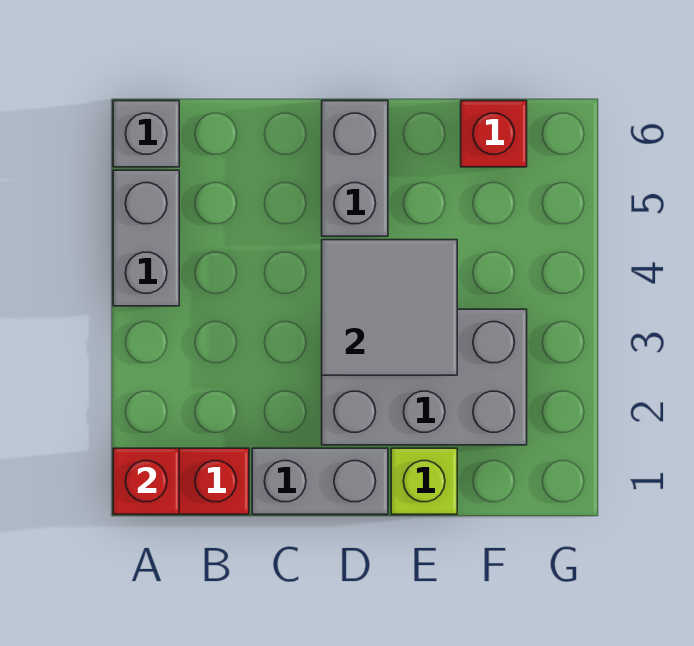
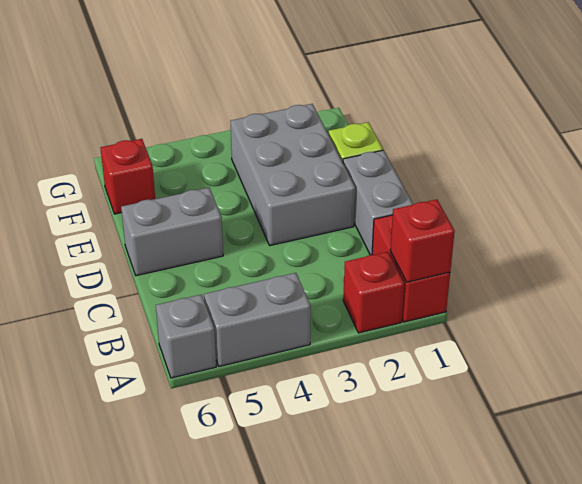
none -> red brick A2 level 1
grey tile D3:E4 level 2 -> none

